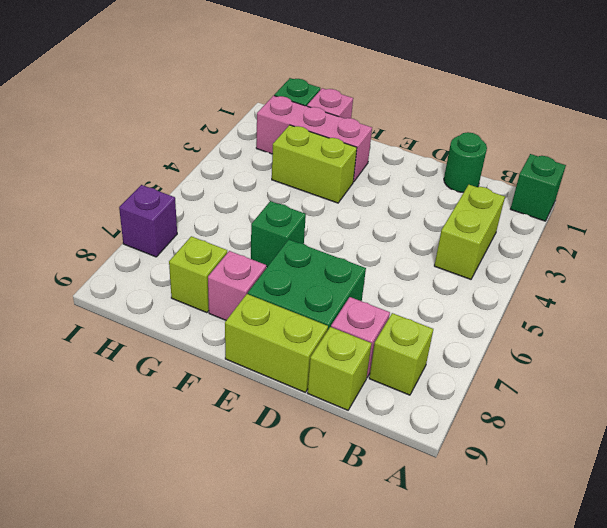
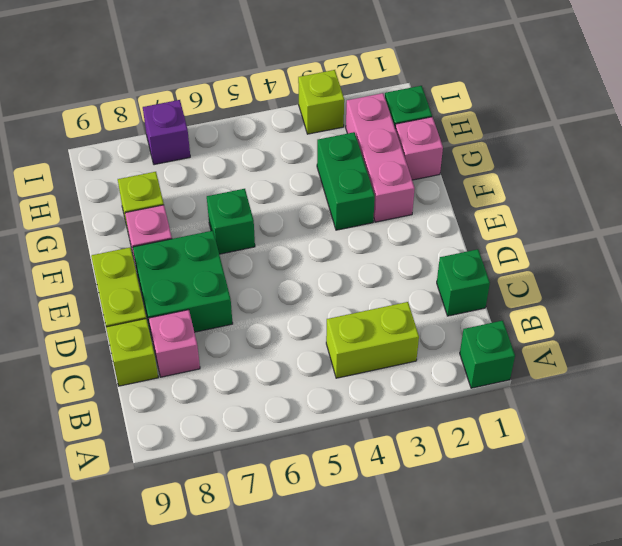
lime brick B8 level 1 -> lime brick I3 level 1
green round brick C1 level 1 -> green brick C1 level 1
lime brick F3:G3 level 1 -> green brick F3:G3 level 1

